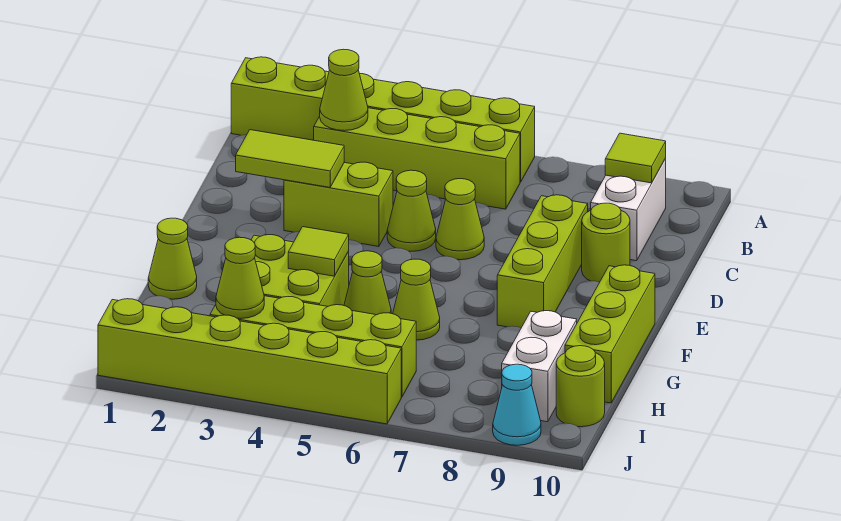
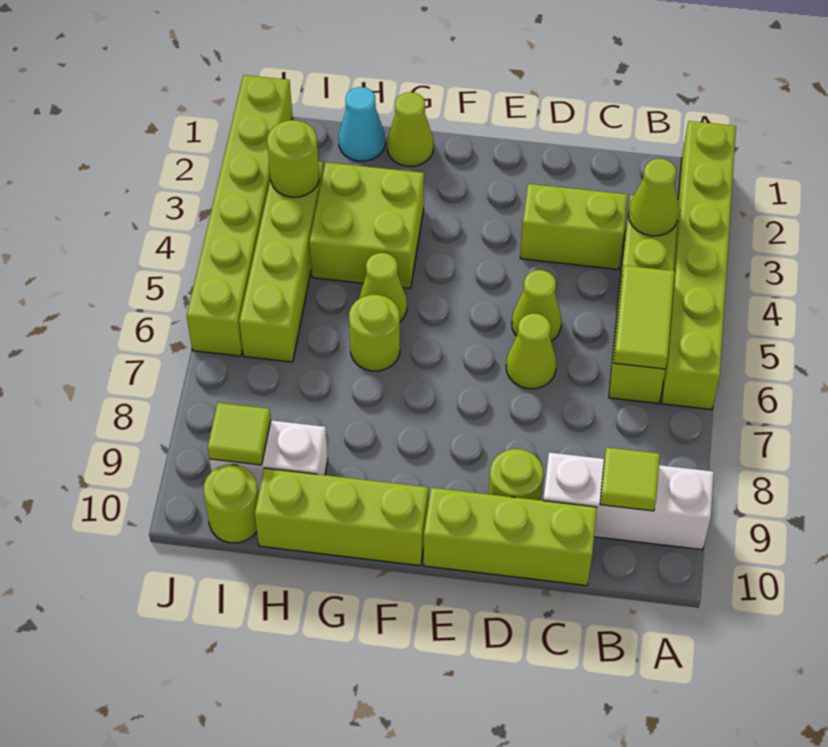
white brick B9:C9 level 1 -> white brick A9:C9 level 1
lime tile D2:D3 level 2 -> lime tile B5:B6 level 2
lime brick D3:D4 level 1 -> lime brick C3:D3 level 1
lime brick D8:F8 level 1 -> lime brick C10:E10 level 1
lime tile G4 level 2 -> lime tile I9 level 2
lime cone G6 level 1 -> lime round brick G6 level 1
lime cone I3 level 2 -> lime round brick I3 level 2
cyan cone J9 level 1 -> cyan cone H1 level 1

